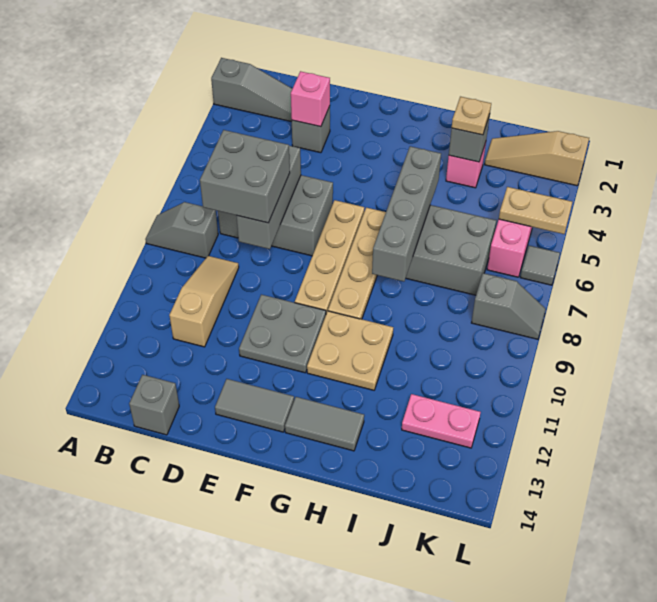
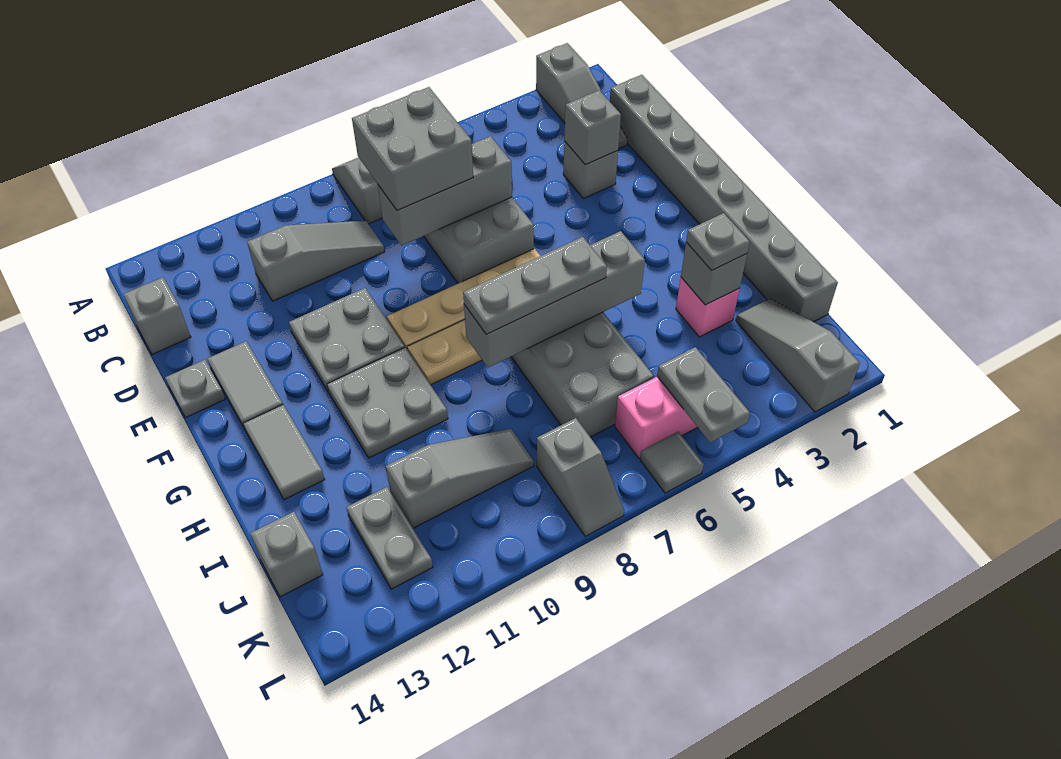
none -> grey brick C1:J1 level 1
tan slope C9:C11 level 1 top 11 -> grey slope C9:C11 level 1 top 11
pink brick D3 level 2 -> grey brick D3 level 2
none -> grey plate E14 level 1
tan plate G10:H11 level 1 -> grey plate G10:H11 level 1
none -> grey plate H6:H8 level 3
tan plate I3 level 3 -> grey plate I3 level 3
tan slope J2:L2 level 1 top L -> grey slope J2:L2 level 1 top L
none -> grey slope J9:J11 level 1 top 11
pink plate J12:K12 level 1 -> grey plate J12:K12 level 1
none -> grey brick J14 level 1
tan plate K5:L5 level 2 -> grey plate K5:L5 level 2

